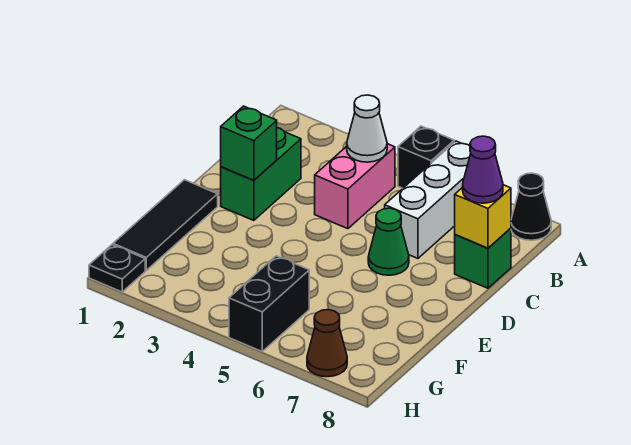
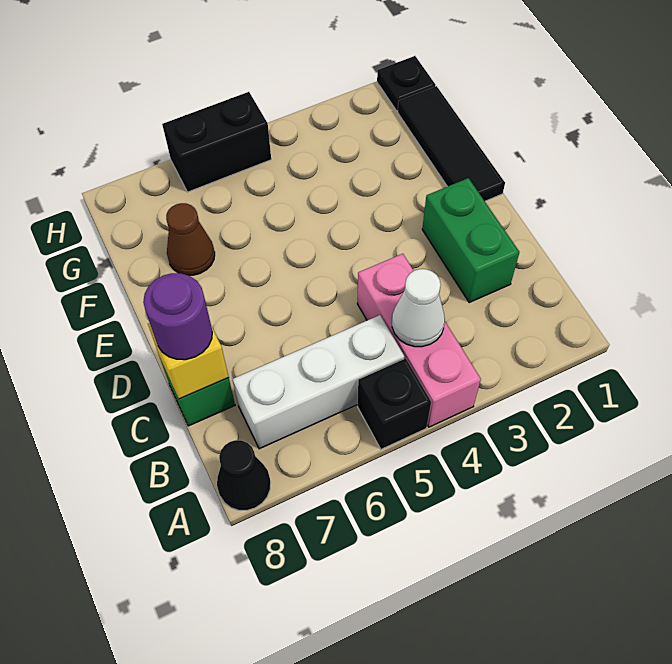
white brick A6:C6 level 1 -> white brick B5:B7 level 1
pink brick B4:C4 level 1 -> pink brick A4:C4 level 1
purple cone C8 level 3 -> purple round brick C8 level 3
green brick D2 level 2 -> none
green cone D6 level 1 -> none
black brick G5:H5 level 1 -> black brick H5:H6 level 1
brown cone H7 level 1 -> brown cone F7 level 1

